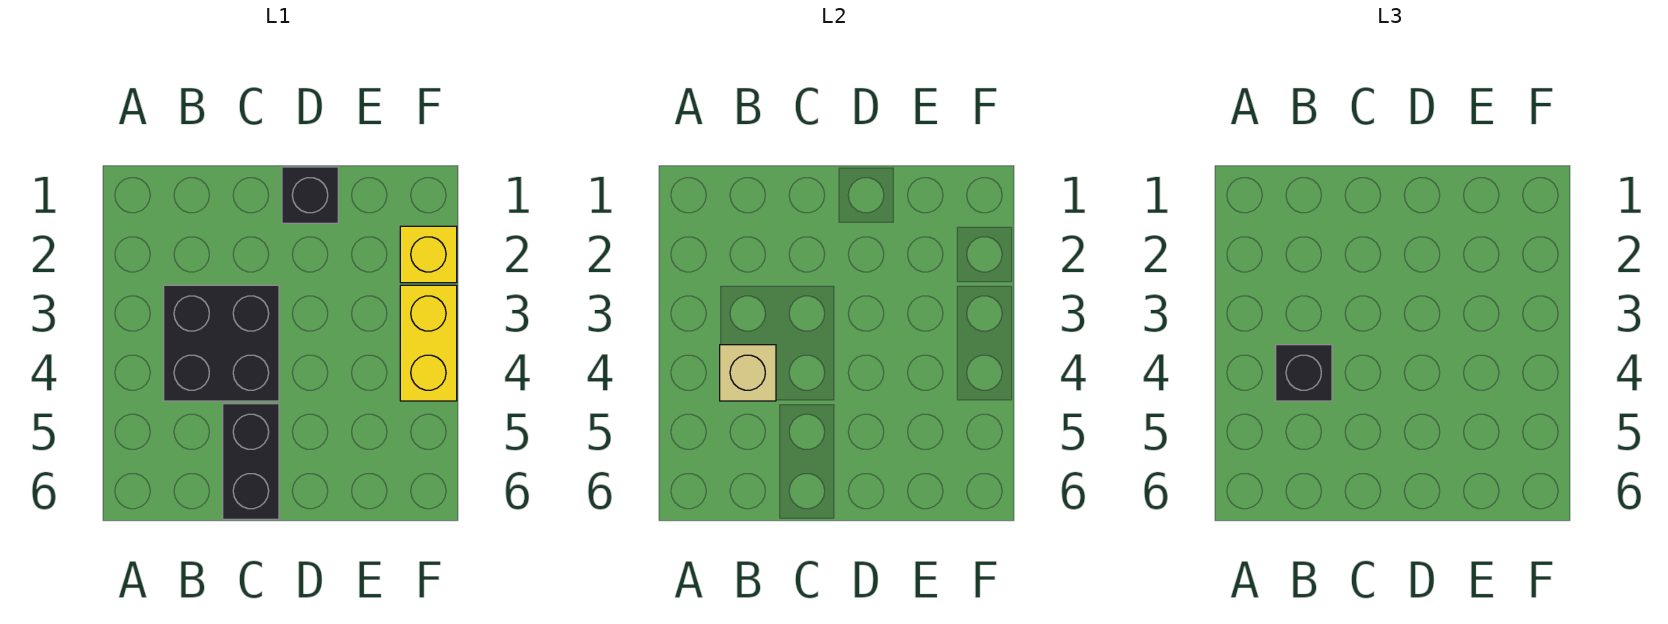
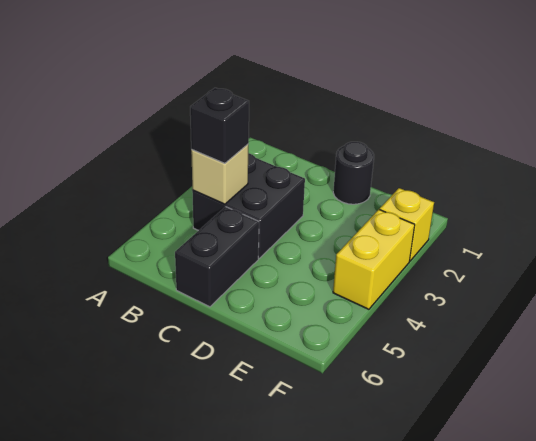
black brick D1 level 1 -> black round brick D1 level 1

